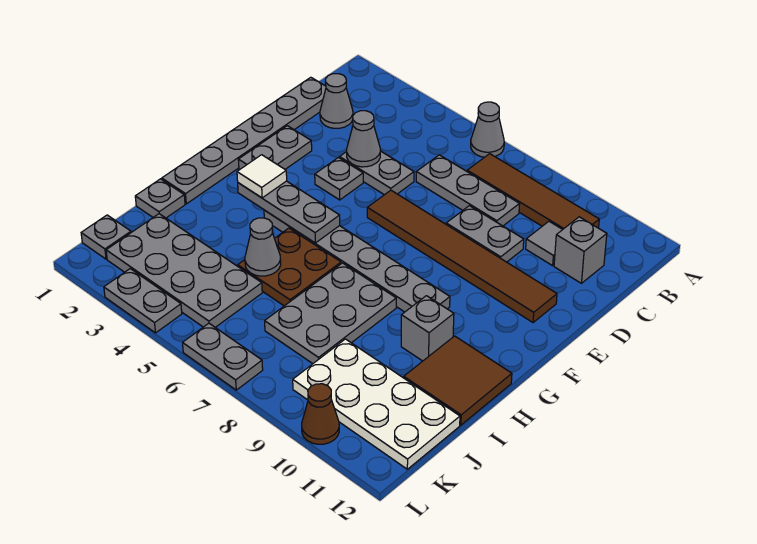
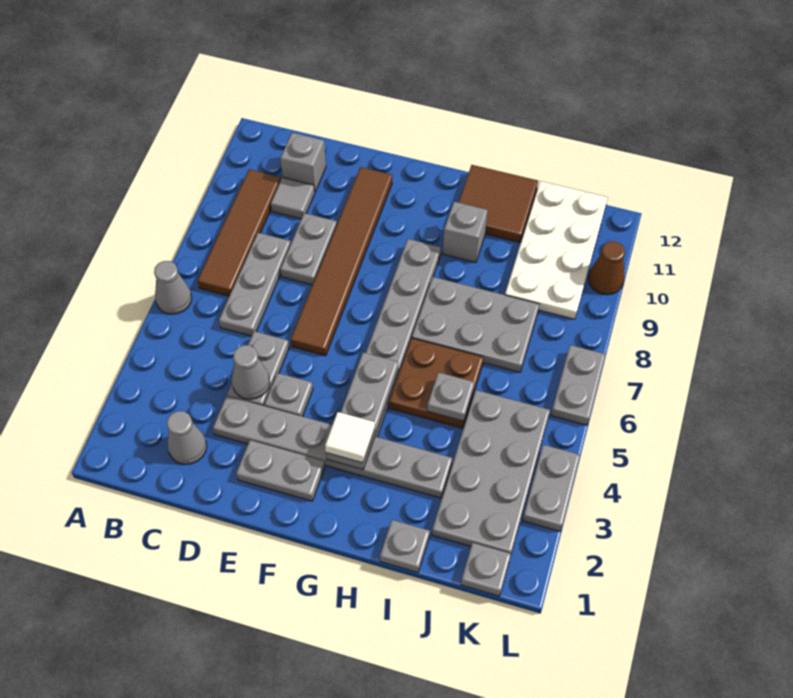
grey plate C1:H1 level 1 -> grey plate D3:I3 level 1
grey cone I5 level 2 -> grey plate I5 level 2

